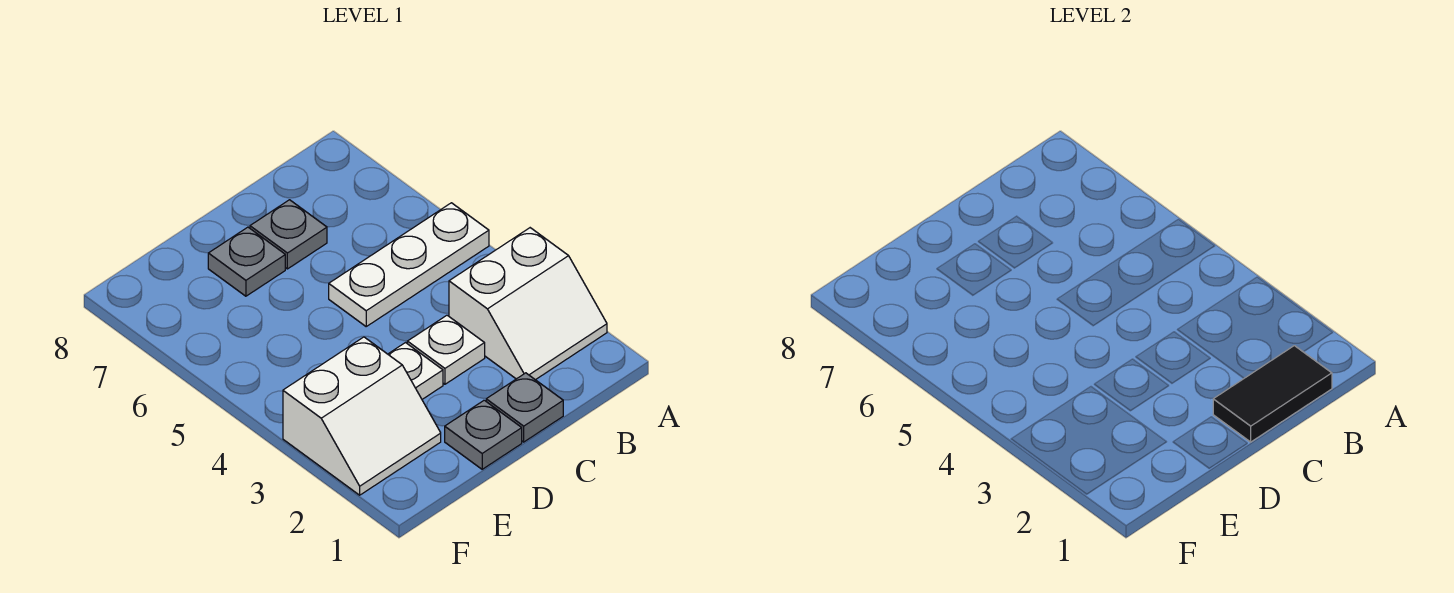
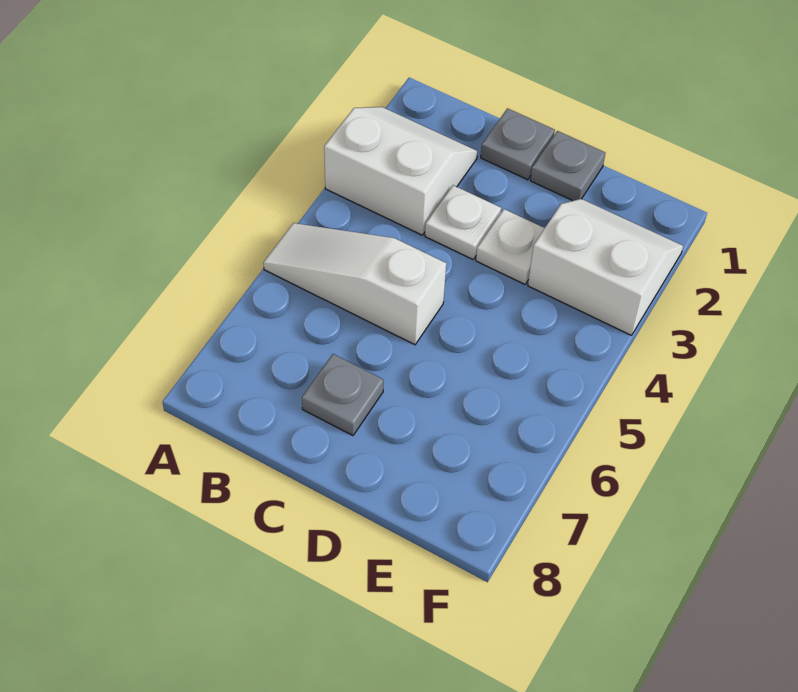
white plate A5:C5 level 1 -> white slope A5:C5 level 1 top C
black tile B1:C1 level 2 -> none
grey plate D7 level 1 -> none

